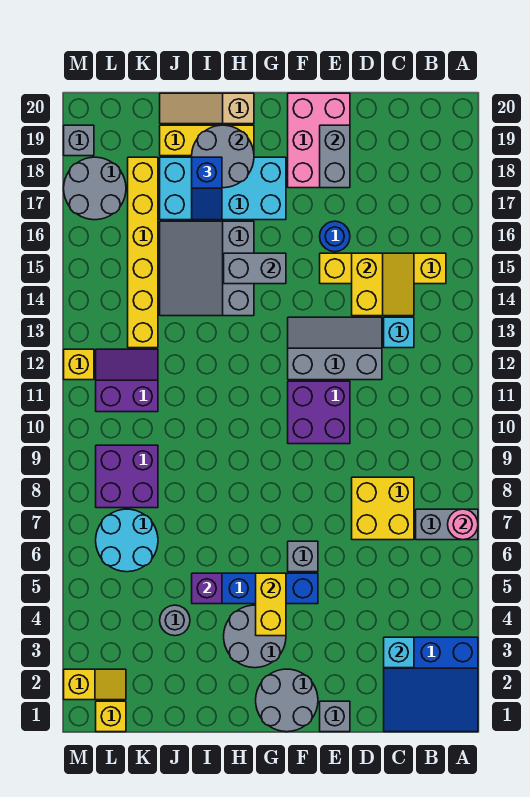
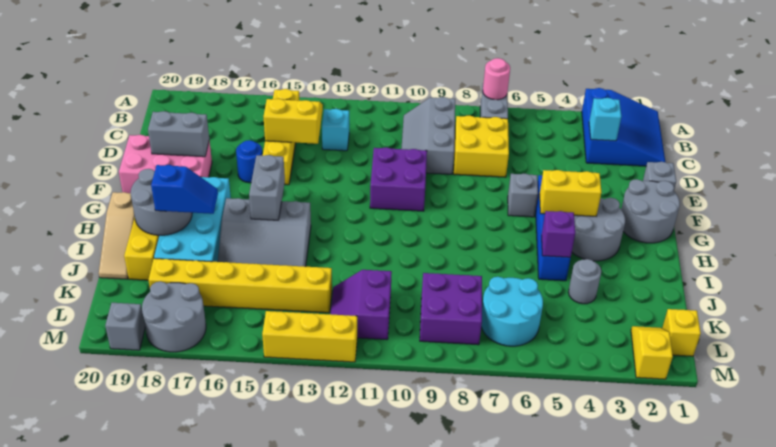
grey slope D12:F13 level 1 top 12 -> grey slope B9:D10 level 1 top 9
yellow brick M12 level 1 -> yellow brick M12:M14 level 1

